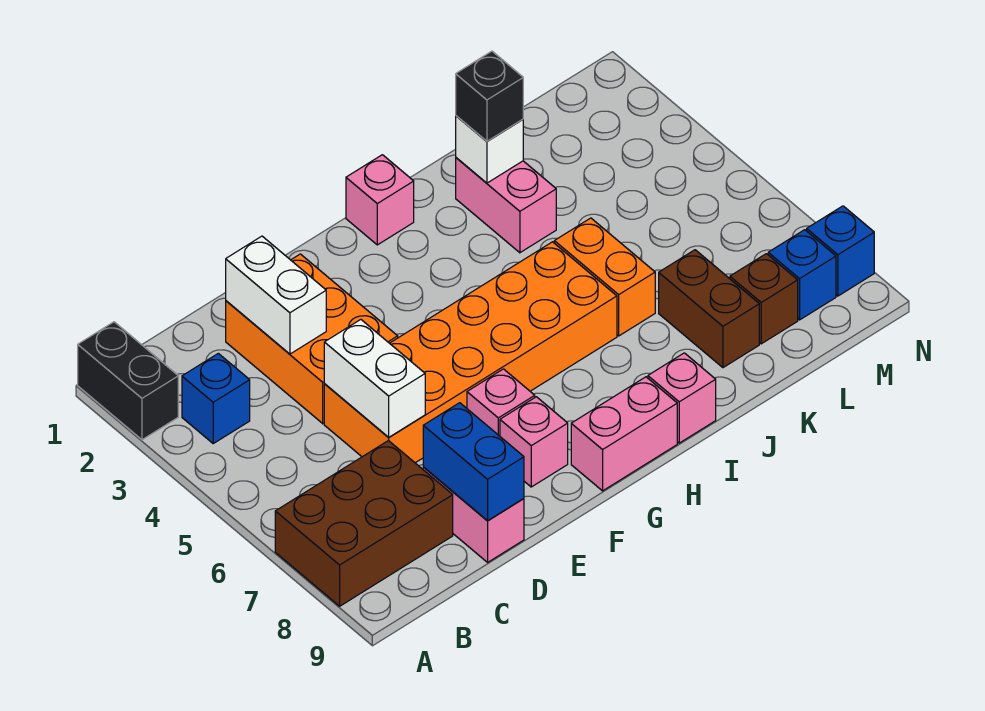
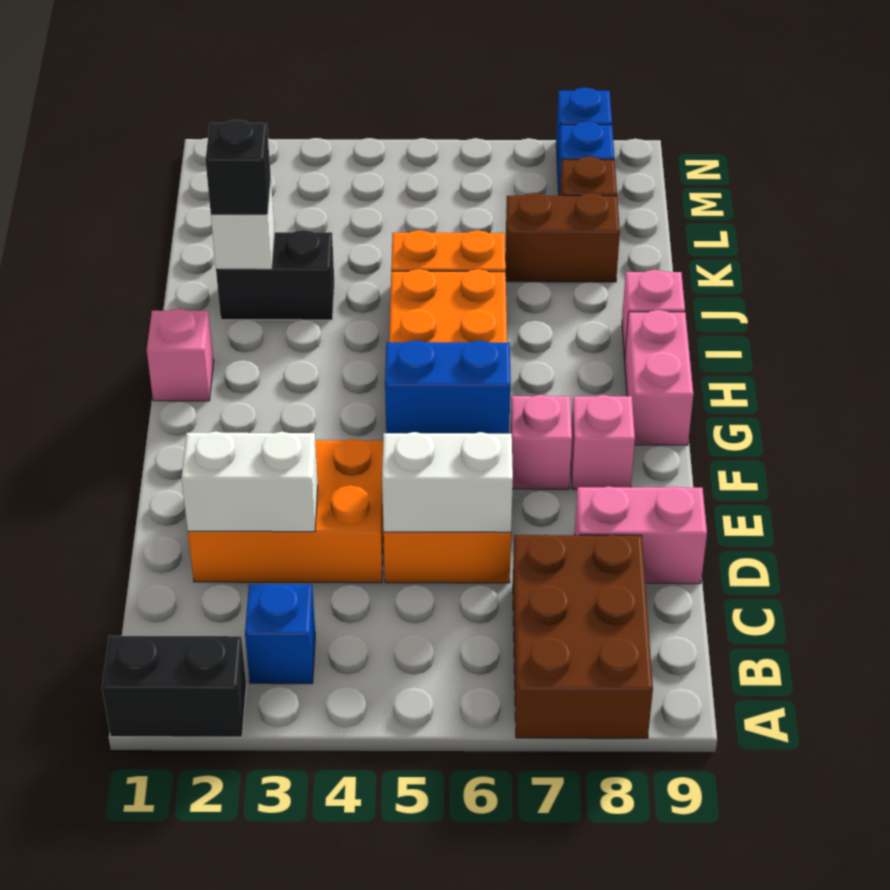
blue brick D8:D9 level 2 -> blue brick F5:F6 level 2
pink brick J2:J3 level 1 -> black brick J2:J3 level 1

